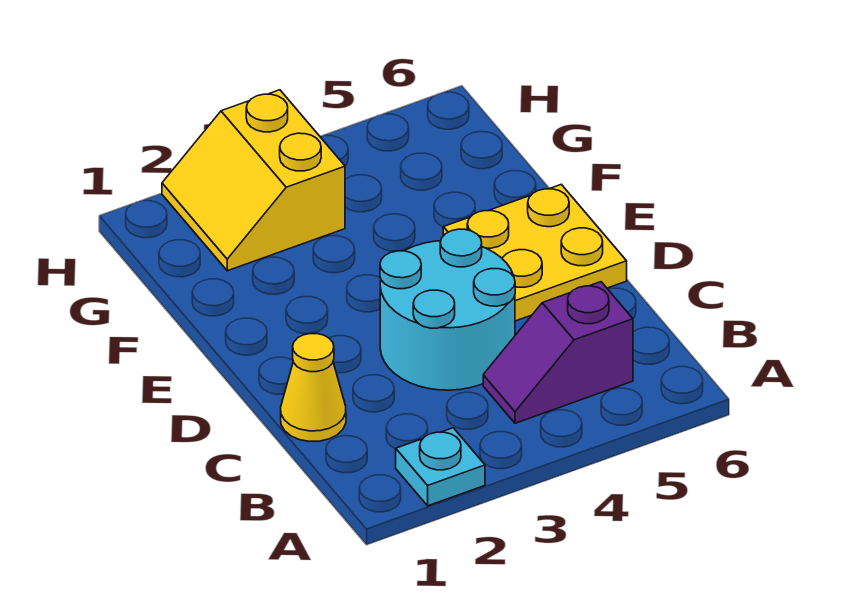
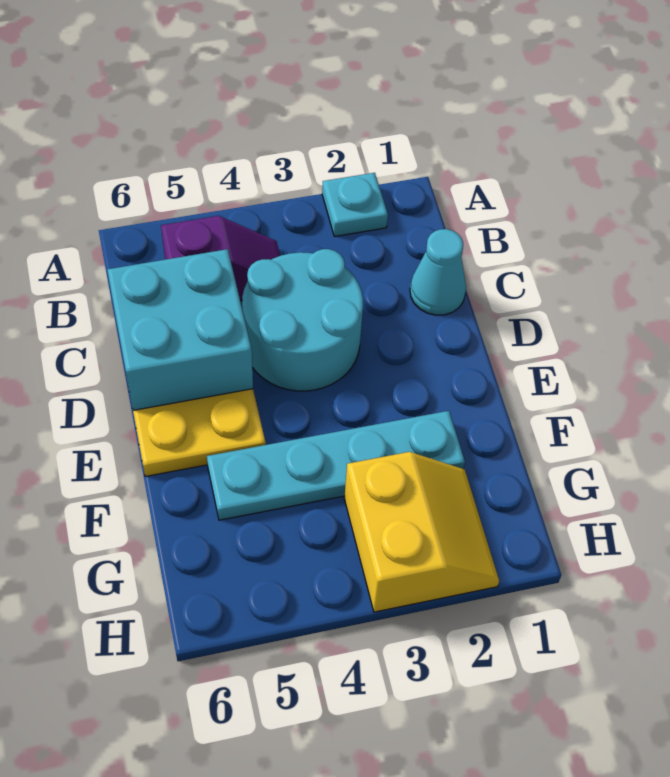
yellow cone C1 level 1 -> cyan cone C1 level 1
none -> cyan brick C5:D6 level 2
none -> cyan plate F2:F5 level 1

